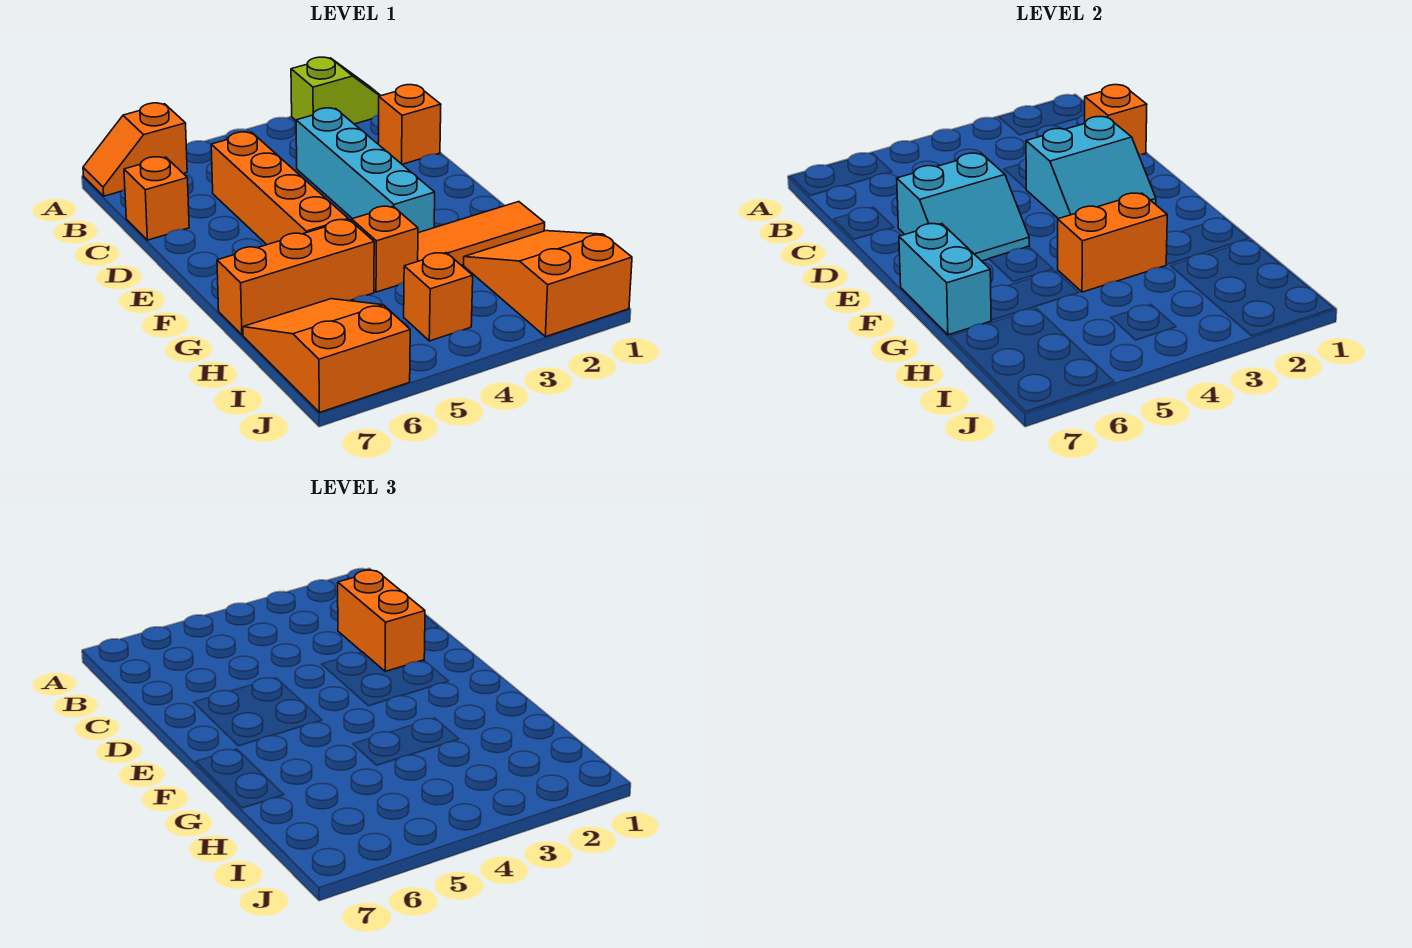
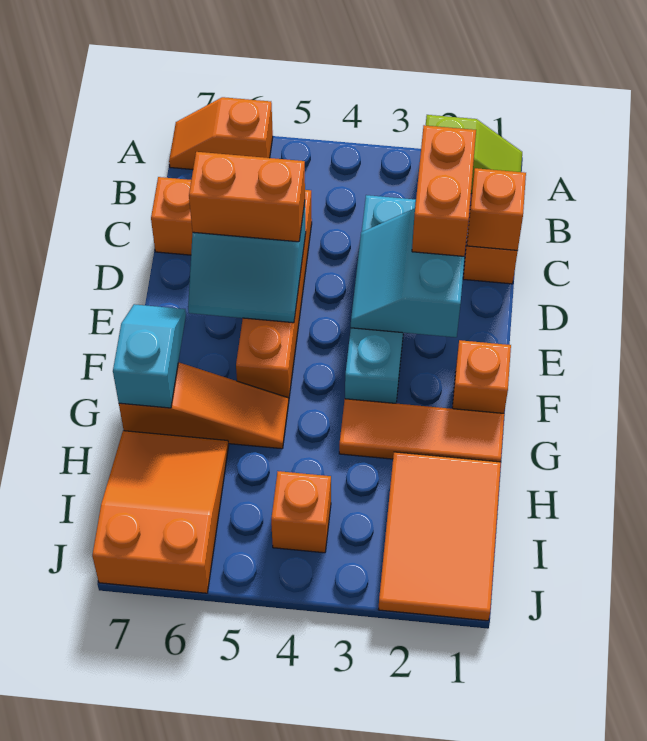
cyan slope D2:E3 level 2 top D -> cyan slope D2:E3 level 2 top 2
cyan brick F7:G7 level 2 -> cyan slope F7:G7 level 2 top G
orange brick G3:G4 level 2 -> orange brick D5:D6 level 3
orange brick G4 level 1 -> orange brick F1 level 1
orange brick G5:G7 level 1 -> orange slope G5:G7 level 1 top 7
orange slope H1:J2 level 1 top J -> orange tile H1:J2 level 1

